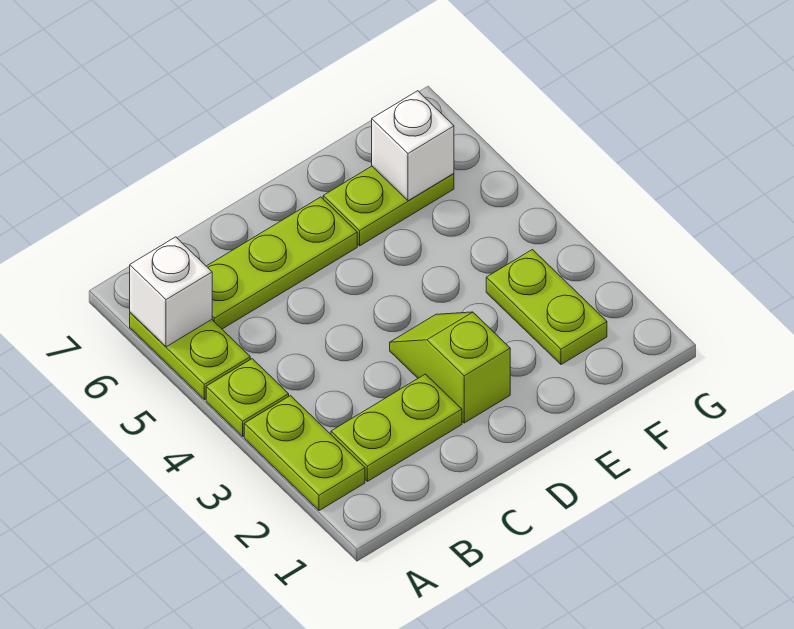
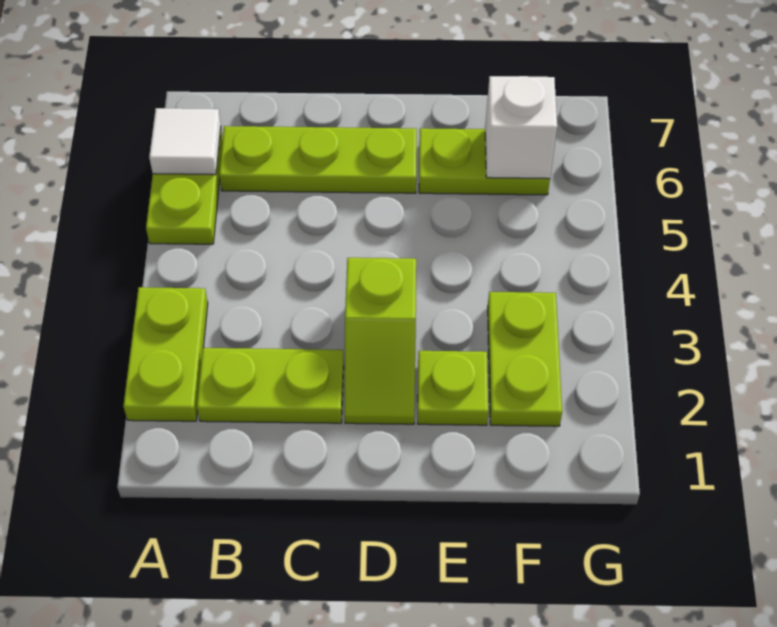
lime plate A4 level 1 -> lime plate E2 level 1
white brick A6 level 2 -> white tile A6 level 2
lime slope D2:D3 level 1 top 2 -> lime slope D2:D3 level 1 top 3

